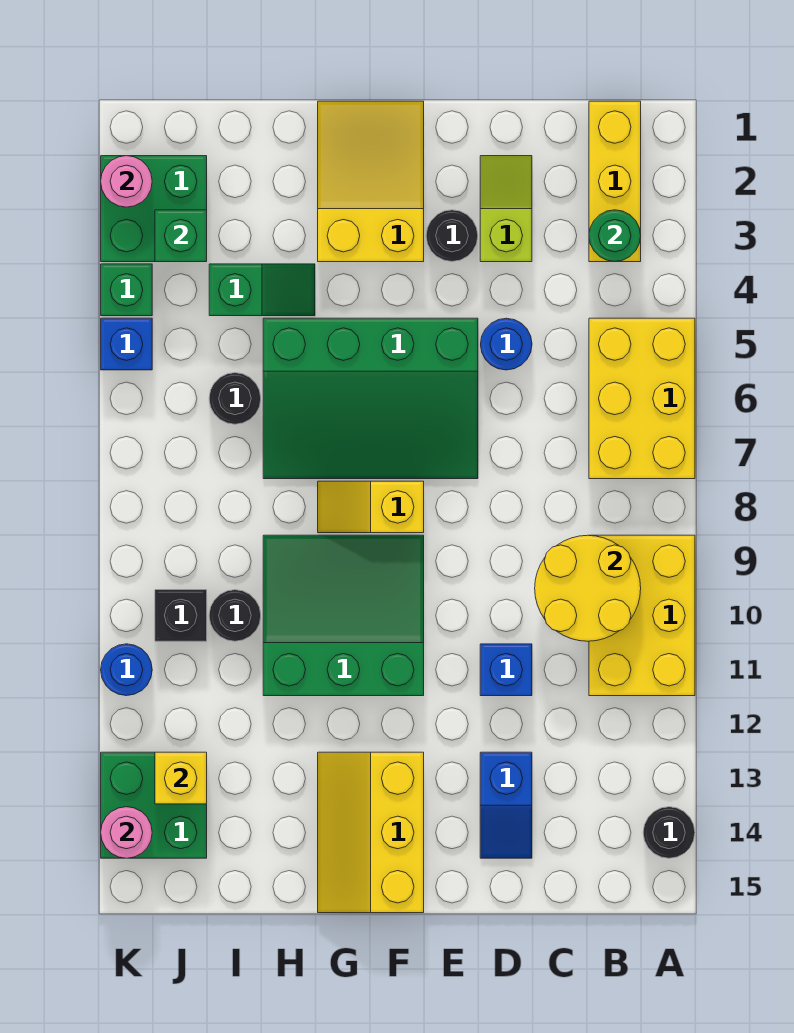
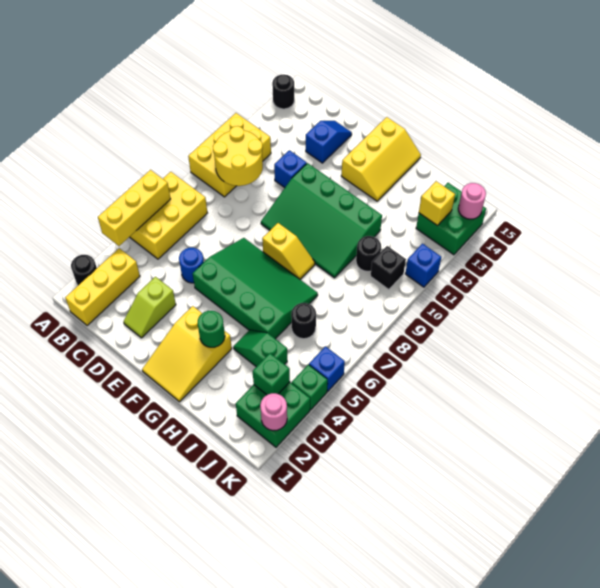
none -> yellow brick A4:A6 level 2
green round brick B3 level 2 -> green round brick G3 level 2
black round brick E3 level 1 -> black round brick A2 level 1
green slope F9:H11 level 1 top 11 -> green slope E9:H11 level 1 top 11
blue round brick K11 level 1 -> blue brick K11 level 1

